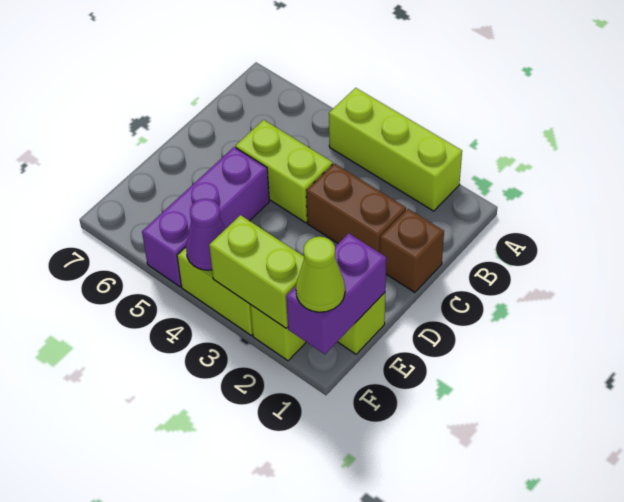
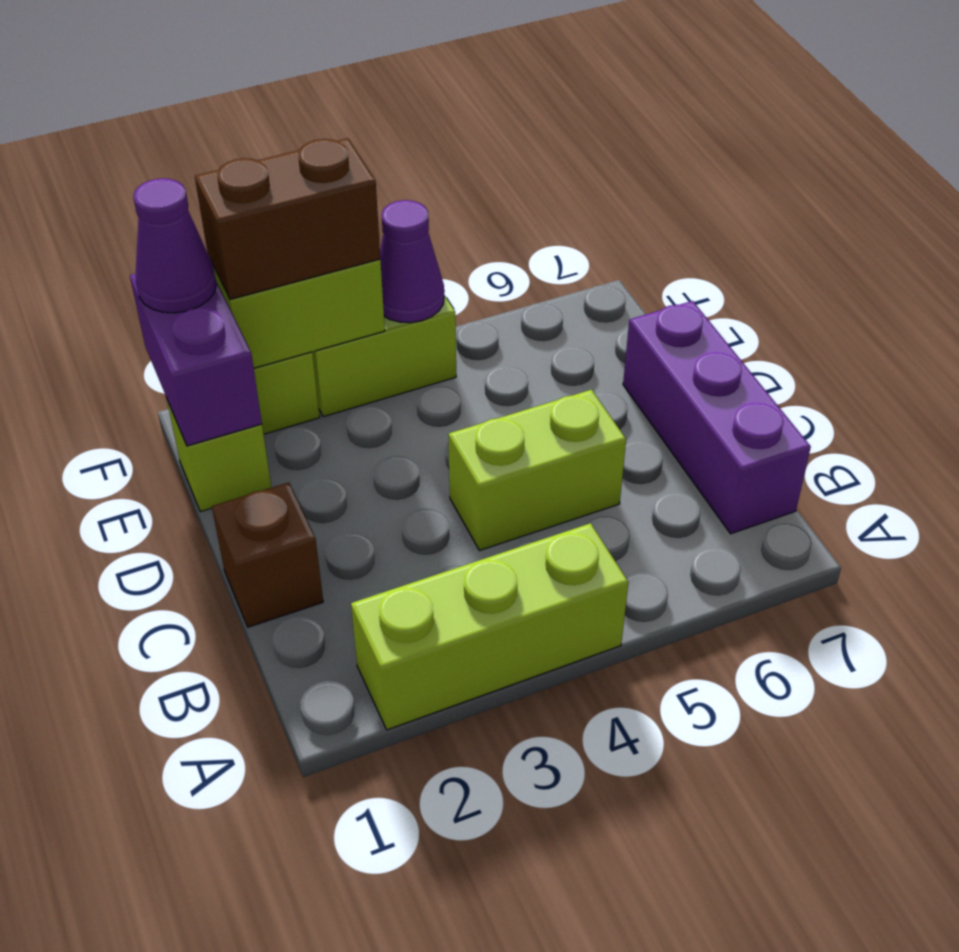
brown brick C2:C3 level 1 -> brown brick F2:F3 level 3
purple brick D5:F5 level 1 -> purple brick B7:D7 level 1
lime cone F1 level 3 -> purple cone F1 level 3

